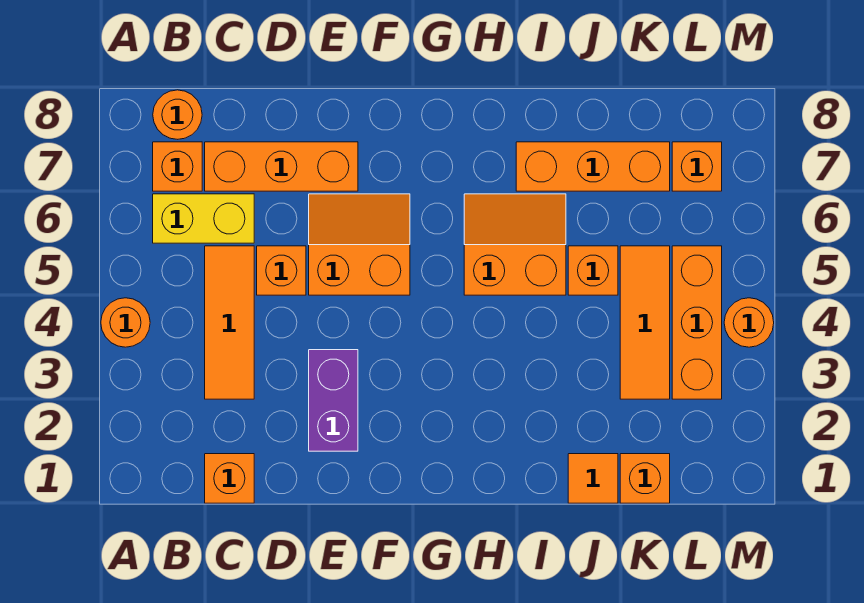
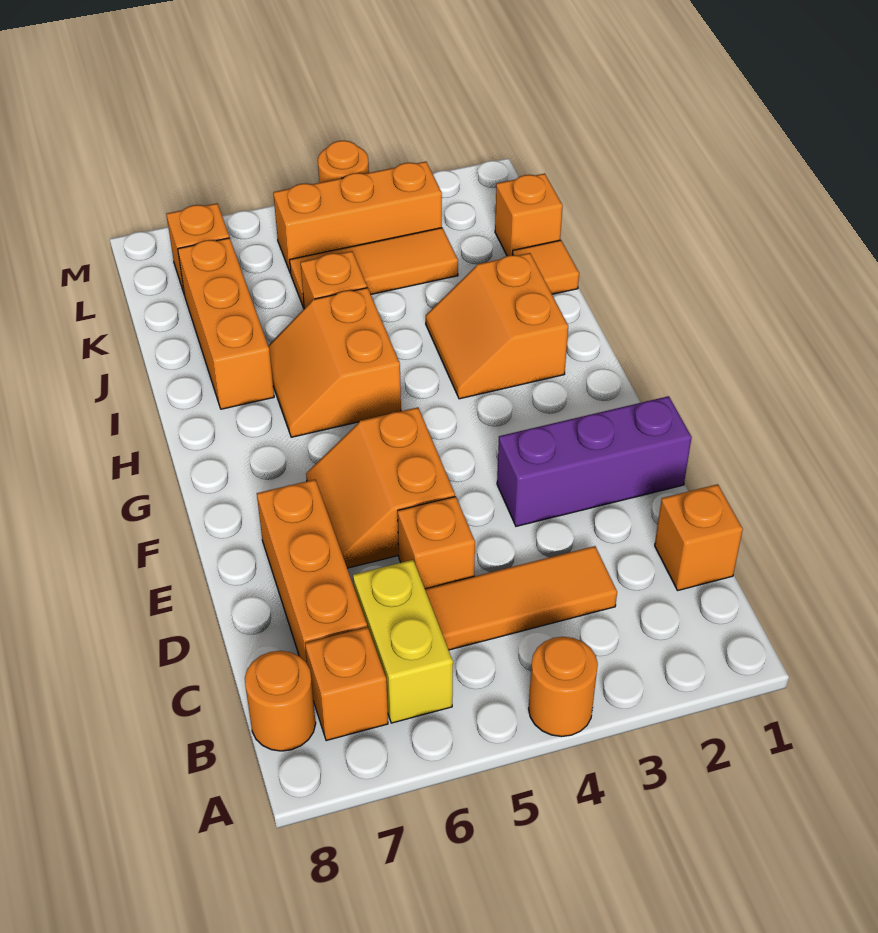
purple brick E2:E3 level 1 -> purple brick E1:E3 level 1
none -> orange slope H2:I3 level 1 top 2

